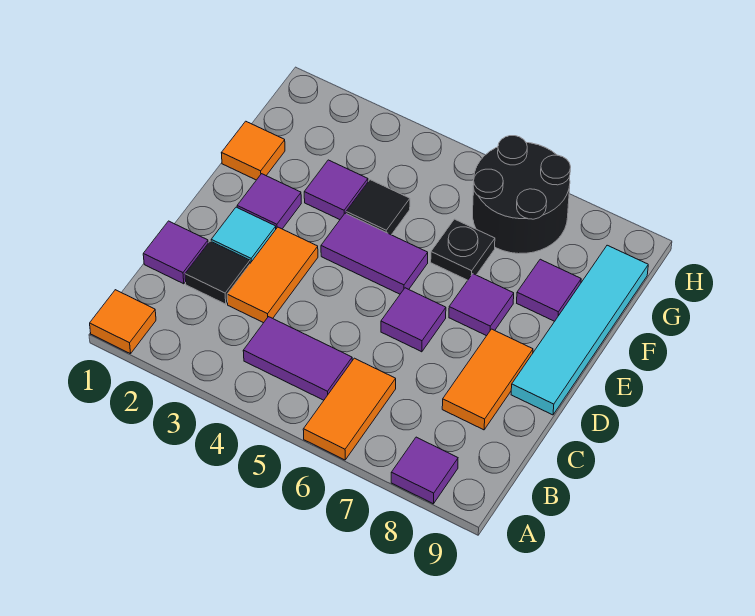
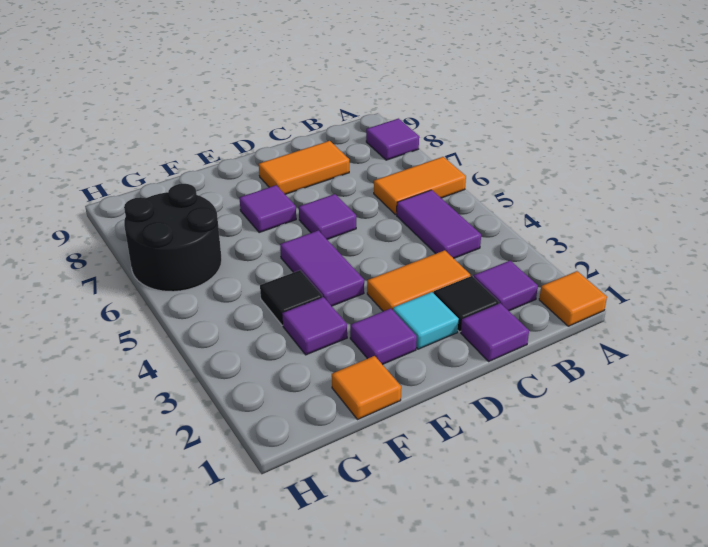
cyan tile D9:G9 level 1 -> none
black plate F6 level 1 -> none
purple tile F8 level 1 -> purple tile B2 level 1

